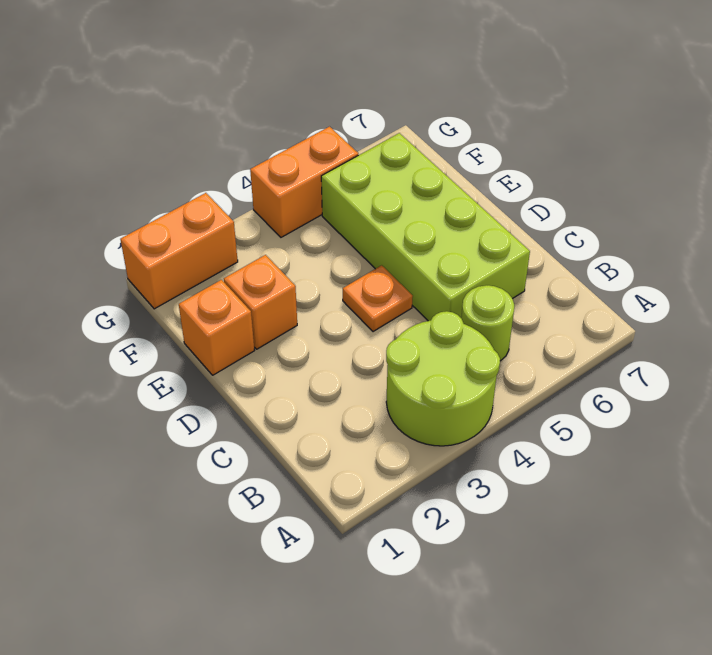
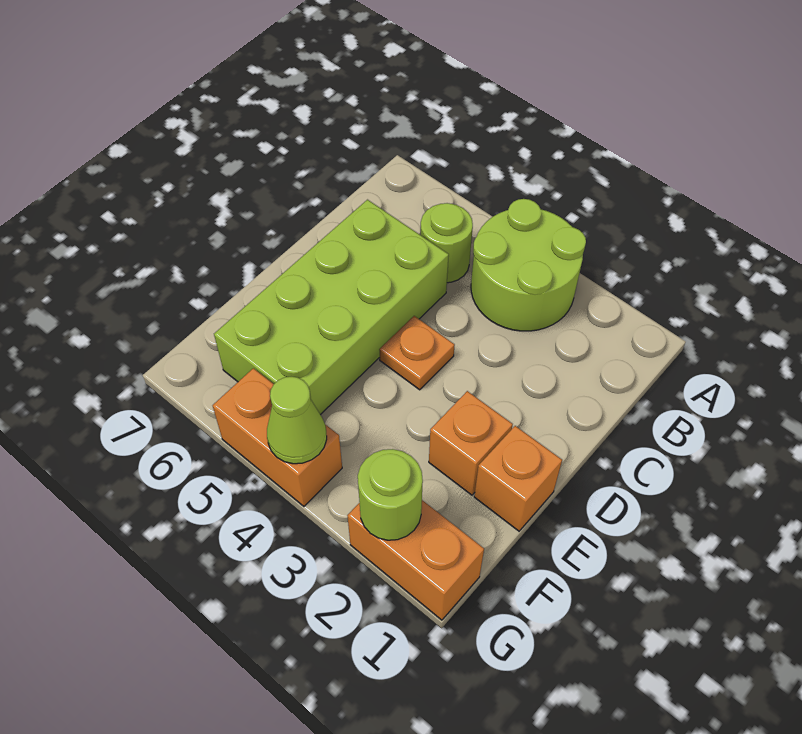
none -> lime round brick G2 level 2
none -> lime cone G4 level 2

